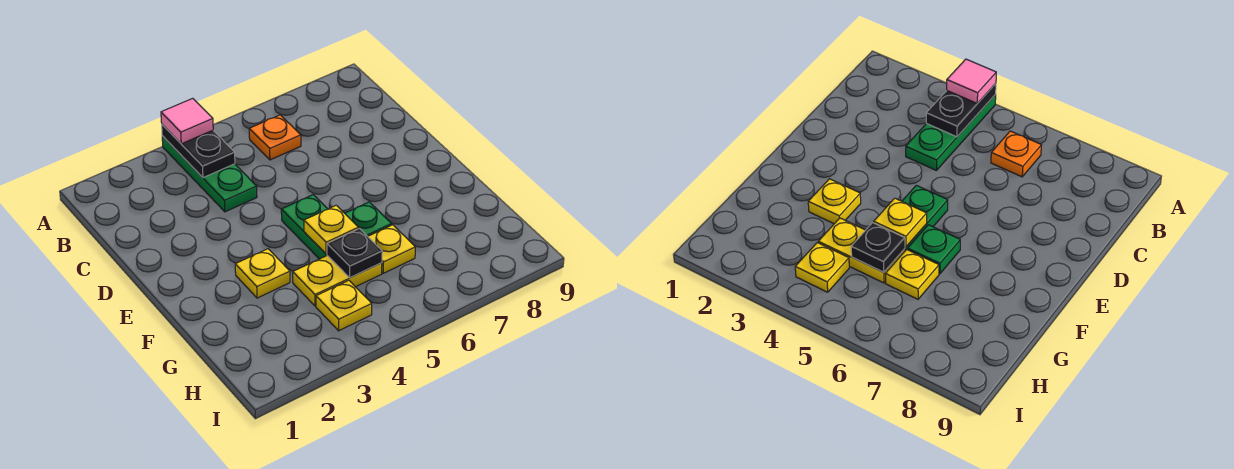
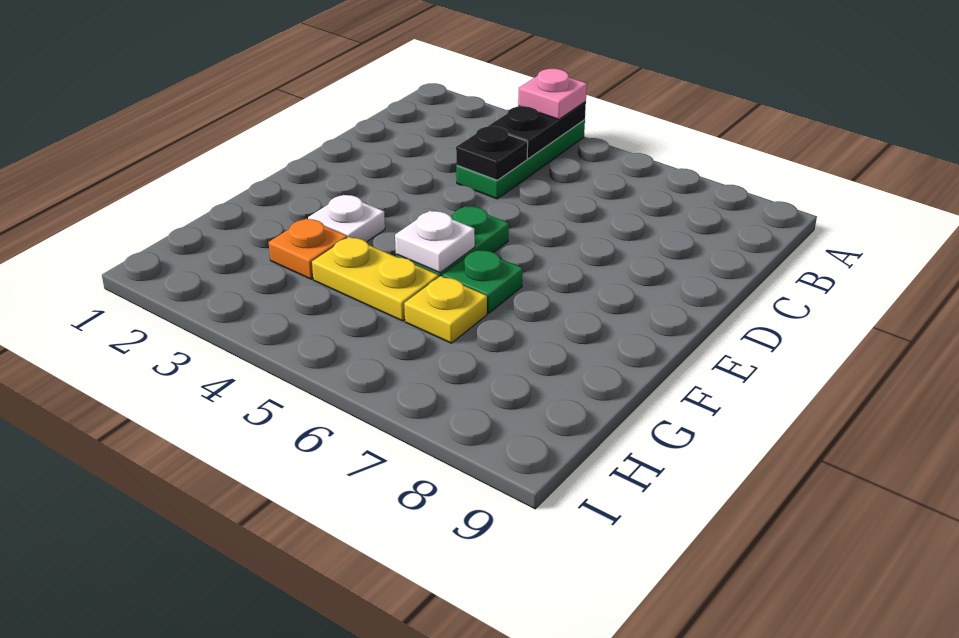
pink tile A4 level 3 -> pink plate A4 level 3
orange plate B6 level 1 -> orange plate G3 level 1
yellow plate F3 level 1 -> white plate F3 level 1
yellow plate F5 level 2 -> white plate F5 level 2
black plate G5 level 2 -> black plate C4 level 2
yellow plate H4 level 1 -> none

